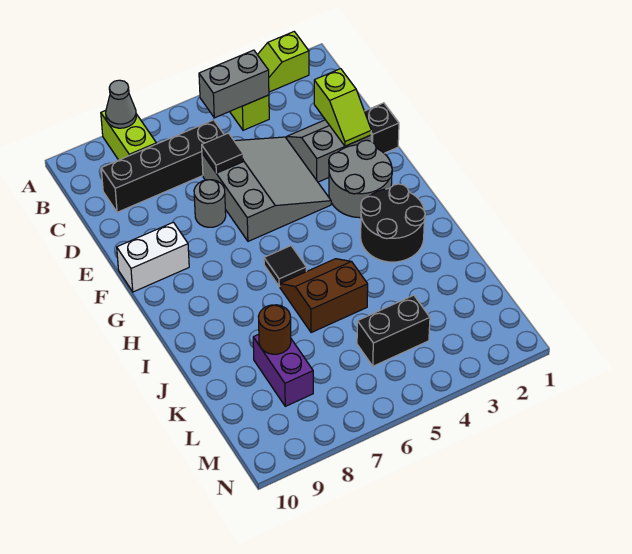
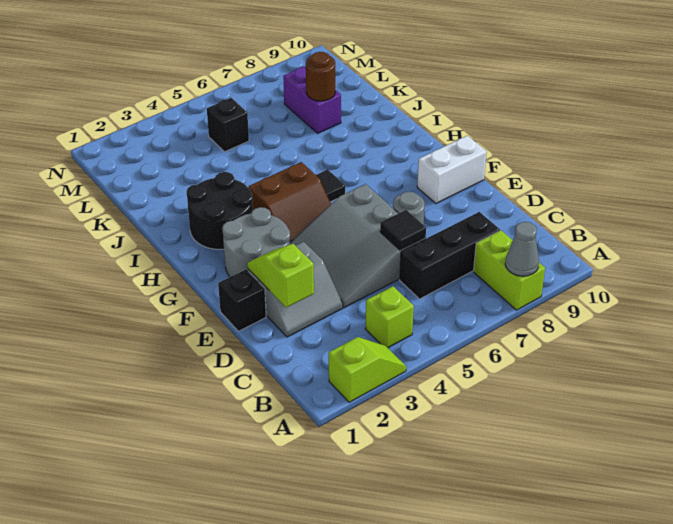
grey brick B4:B5 level 2 -> none
black brick C6:C9 level 1 -> black brick C6:C8 level 1
brown slope I5:J6 level 1 top J -> brown slope G4:H5 level 1 top H
black brick L4:L5 level 1 -> black brick L5 level 1

